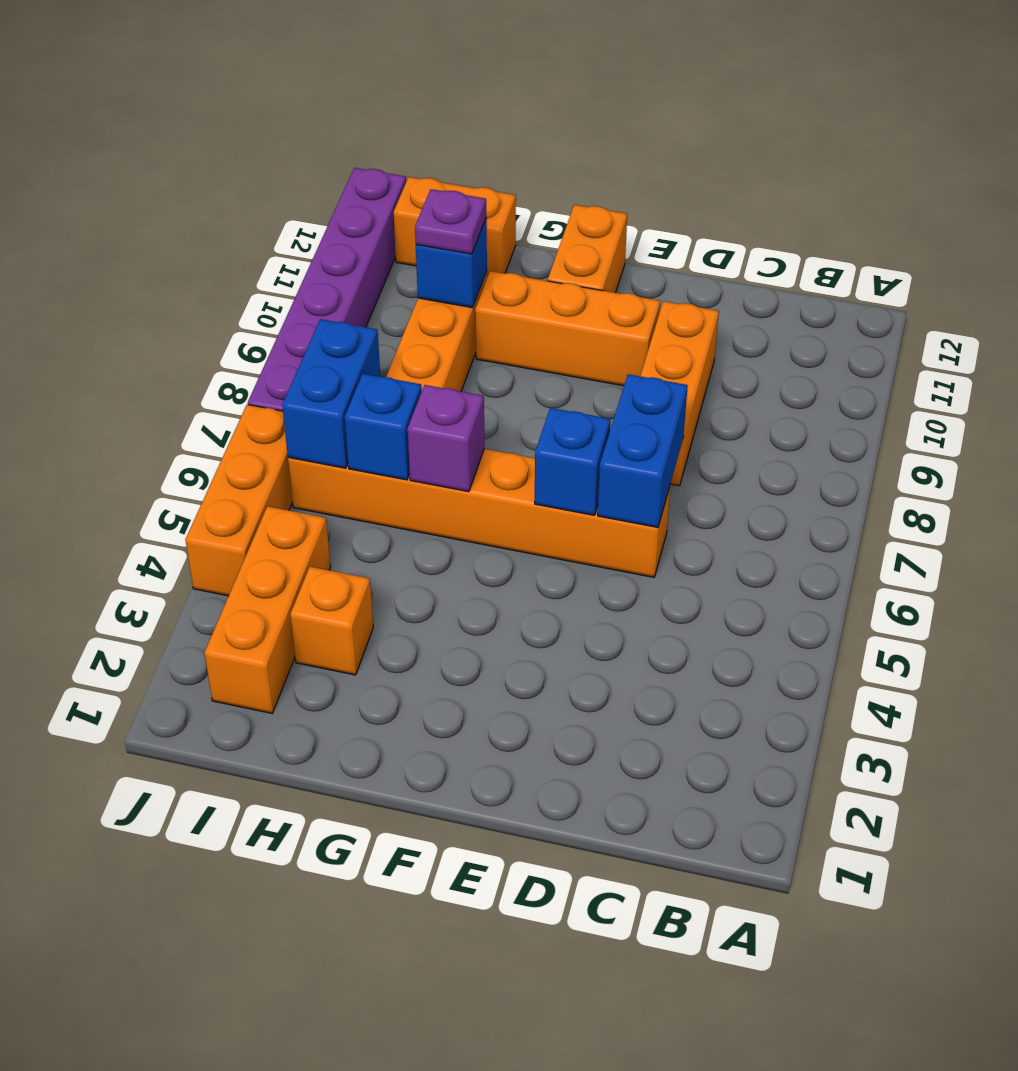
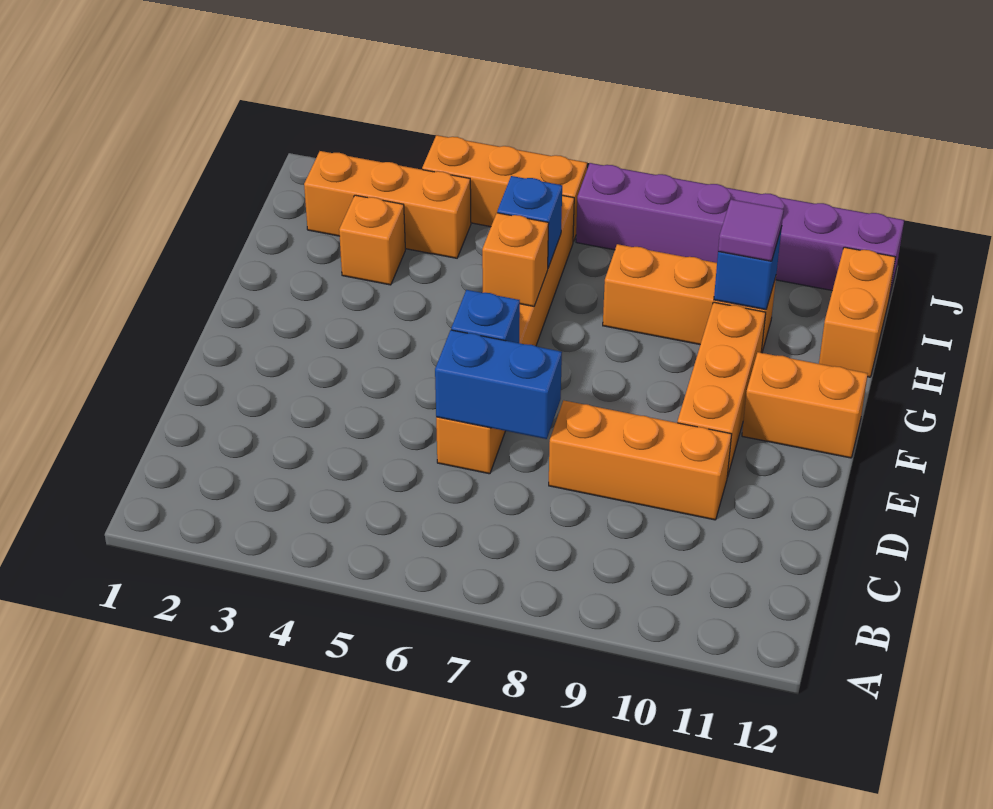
purple brick G6 level 2 -> orange brick G6 level 2
purple plate H10 level 3 -> purple tile H10 level 3
blue brick I6:I7 level 2 -> none

